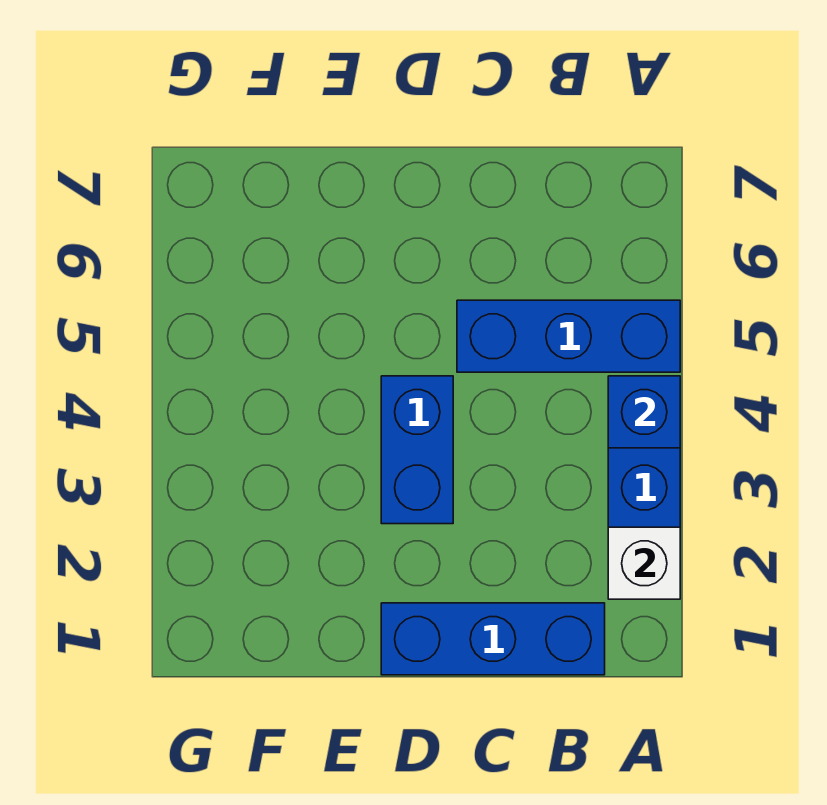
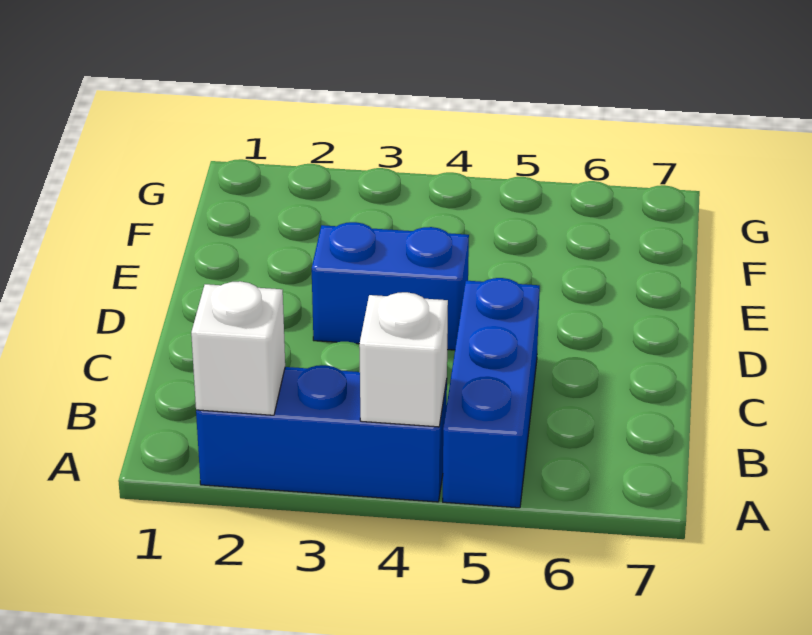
blue brick A4 level 2 -> white brick A4 level 2
blue brick B1:D1 level 1 -> none

